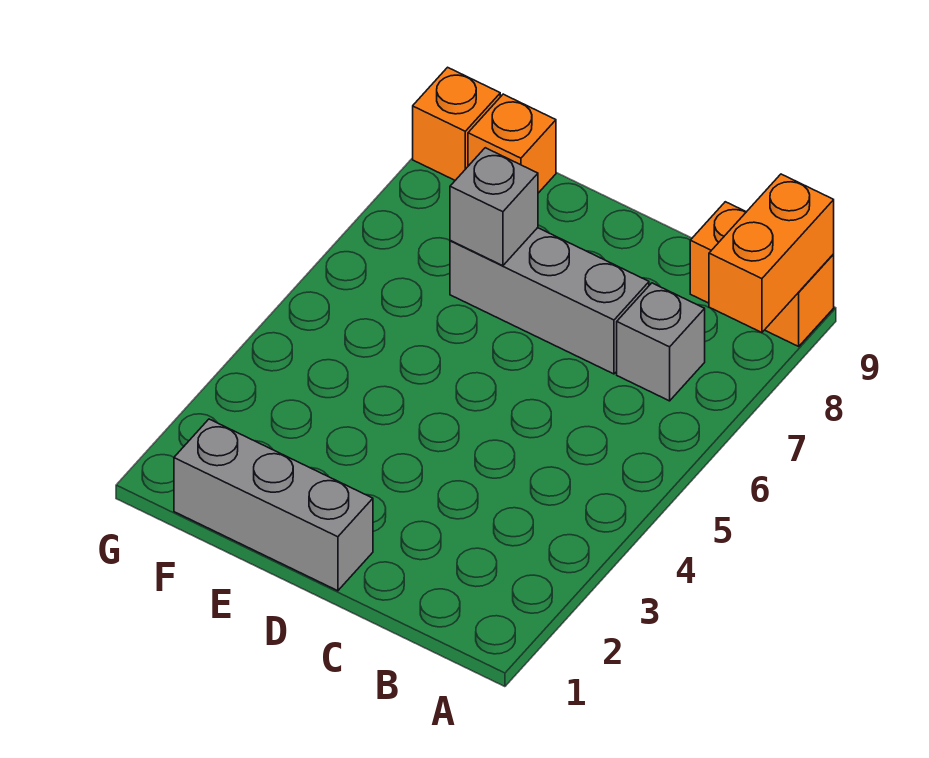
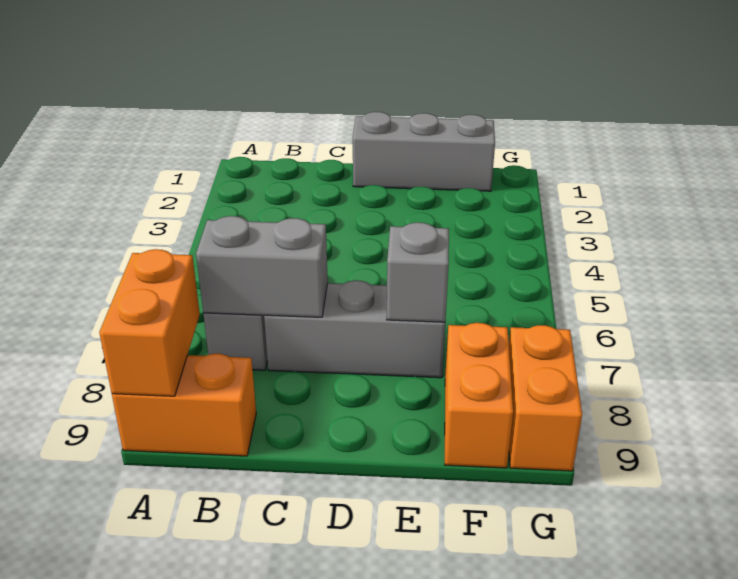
none -> grey brick B7:C7 level 2
orange brick F9 level 1 -> orange brick F8:F9 level 1
orange brick G9 level 1 -> orange brick G8:G9 level 1

